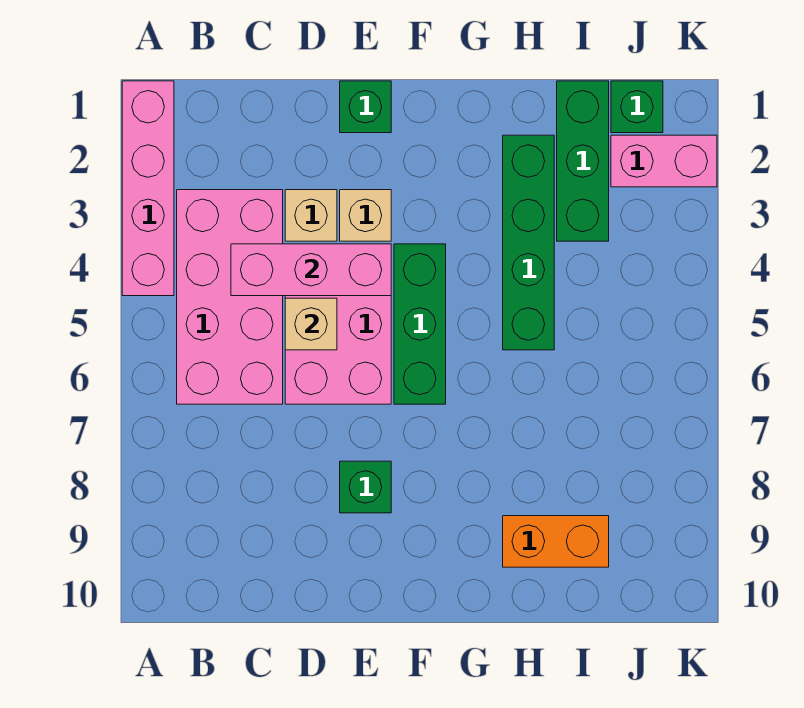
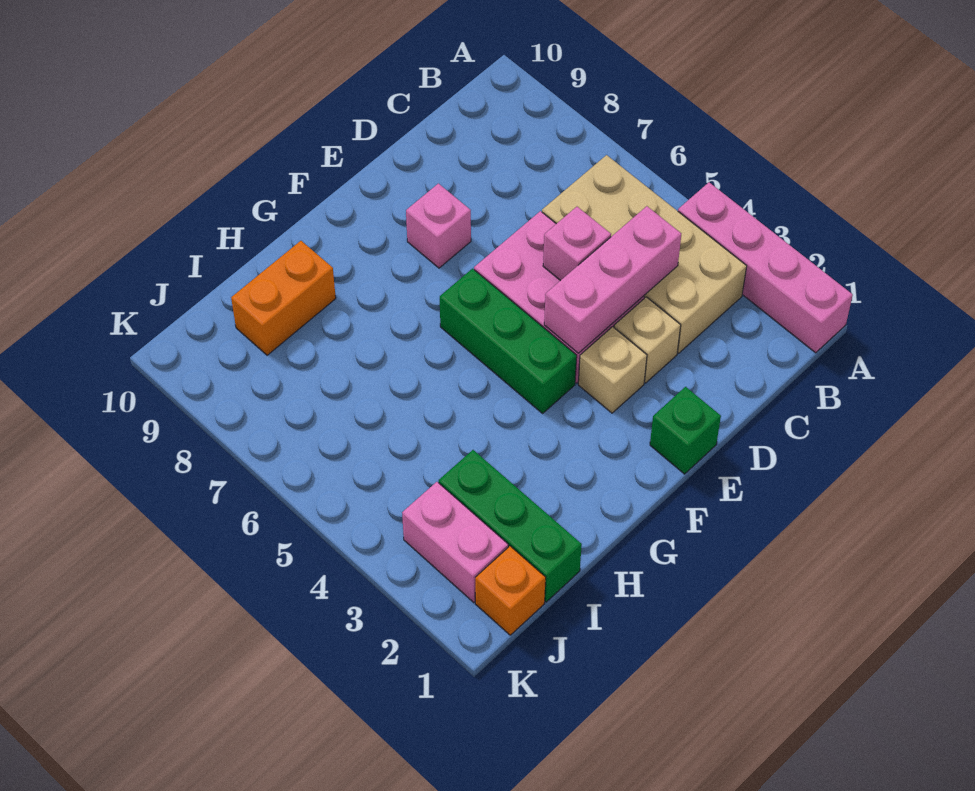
pink brick B3:C6 level 1 -> tan brick B3:C6 level 1
tan brick D5 level 2 -> pink brick D5 level 2
green brick E8 level 1 -> pink brick E8 level 1
green brick H2:H5 level 1 -> none
green brick J1 level 1 -> orange brick J1 level 1
pink brick J2:K2 level 1 -> pink brick J2:J3 level 1

